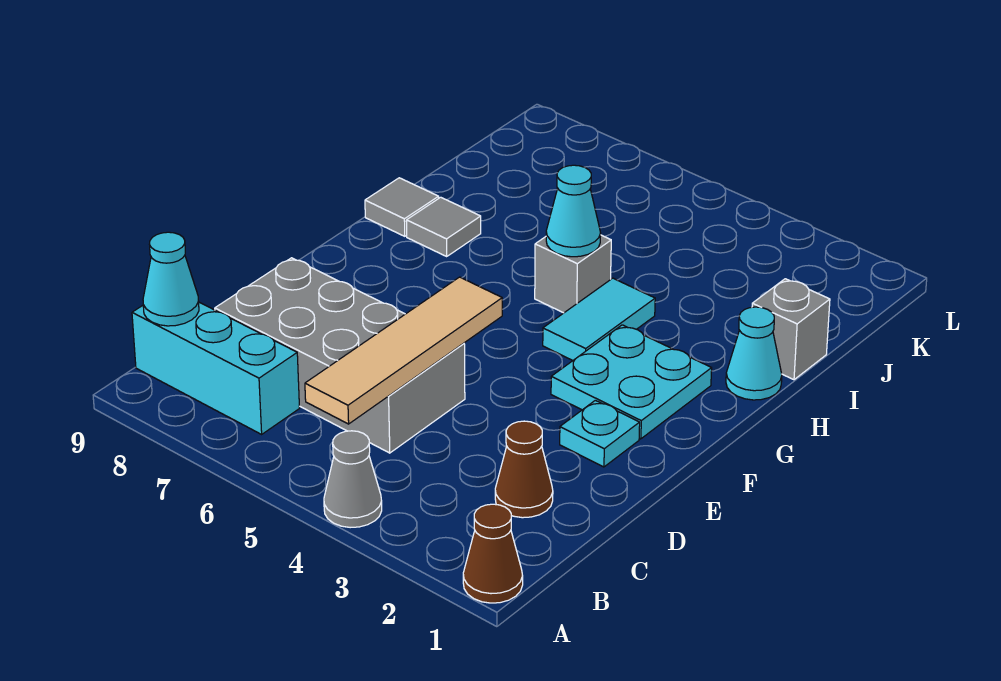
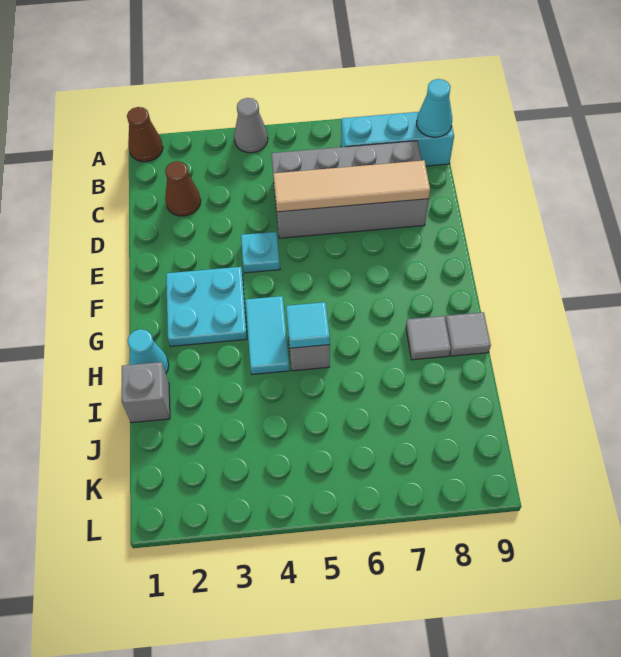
tan tile B5:E5 level 2 -> tan tile D5:D8 level 2
cyan plate E2 level 1 -> cyan plate E4 level 1
cyan cone H5 level 2 -> cyan tile H5 level 2

